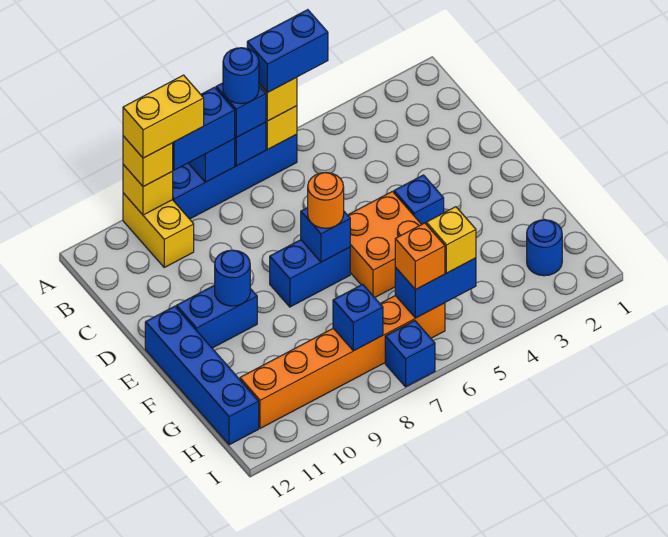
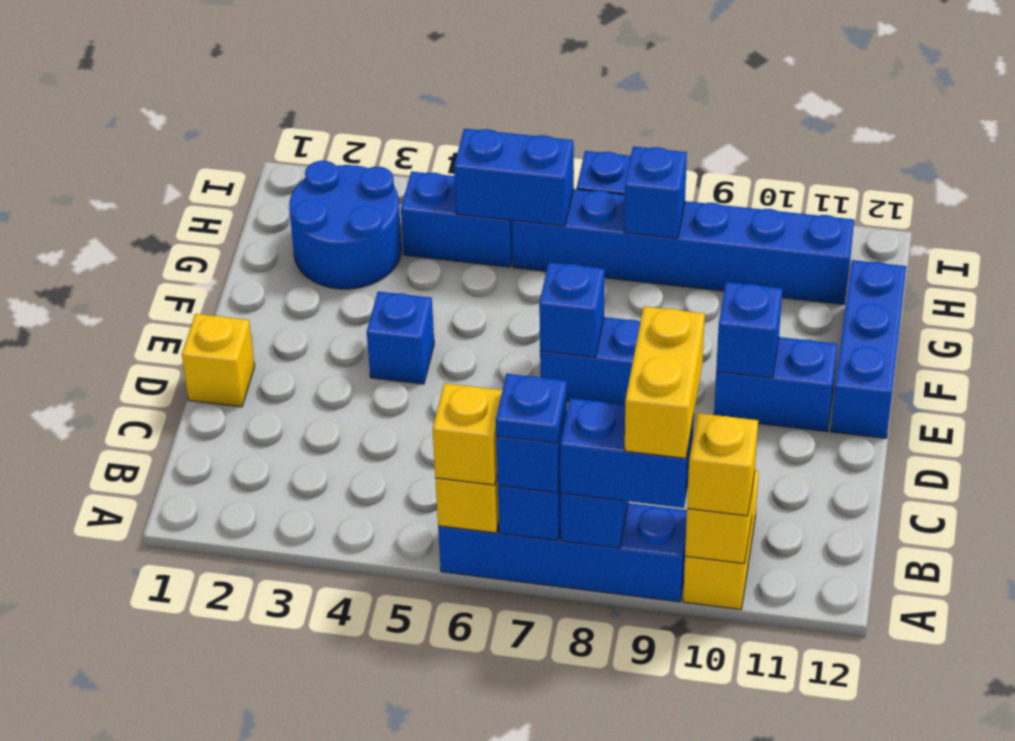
blue brick A5:A6 level 4 -> blue brick H4:H5 level 1
blue round brick A7 level 4 -> blue plate A7 level 4
yellow brick A9:A10 level 4 -> yellow brick A9:B9 level 4
orange brick E5:F6 level 1 -> none
orange round brick E7 level 3 -> none
blue round brick E10 level 2 -> blue brick E10 level 2
blue brick E12:H12 level 1 -> blue brick E12:G12 level 1
blue round brick H2 level 1 -> blue round brick G2:H3 level 1
yellow brick H5 level 3 -> yellow brick D1 level 1
orange brick H6:H11 level 1 -> blue brick H6:H11 level 1
orange brick H6 level 3 -> none

